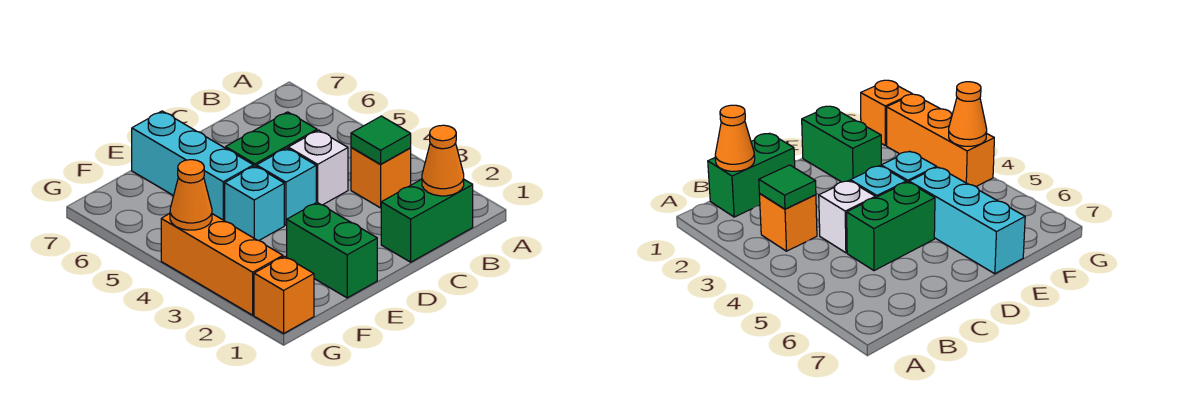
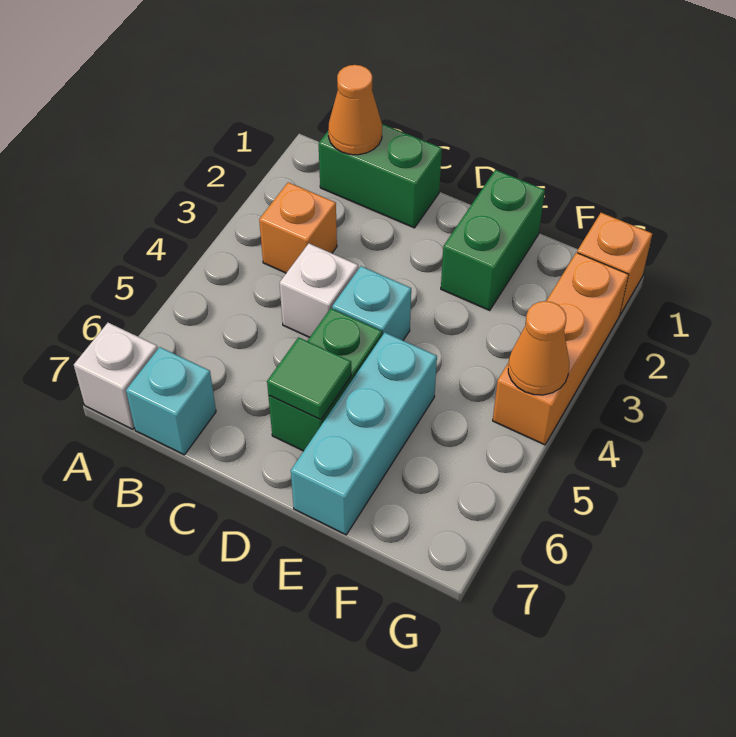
none -> white brick A7 level 1
green tile B3 level 2 -> green tile D6 level 2
green brick C5:D5 level 1 -> green brick D5:D6 level 1
cyan brick E4 level 1 -> cyan brick B7 level 1

